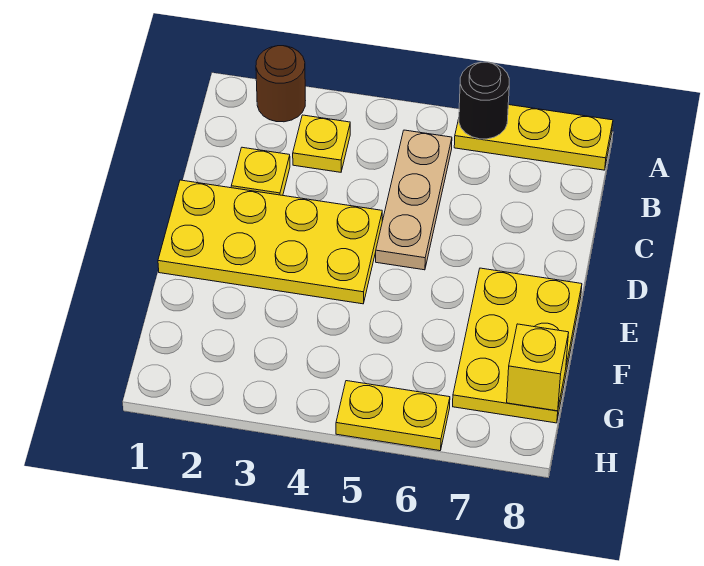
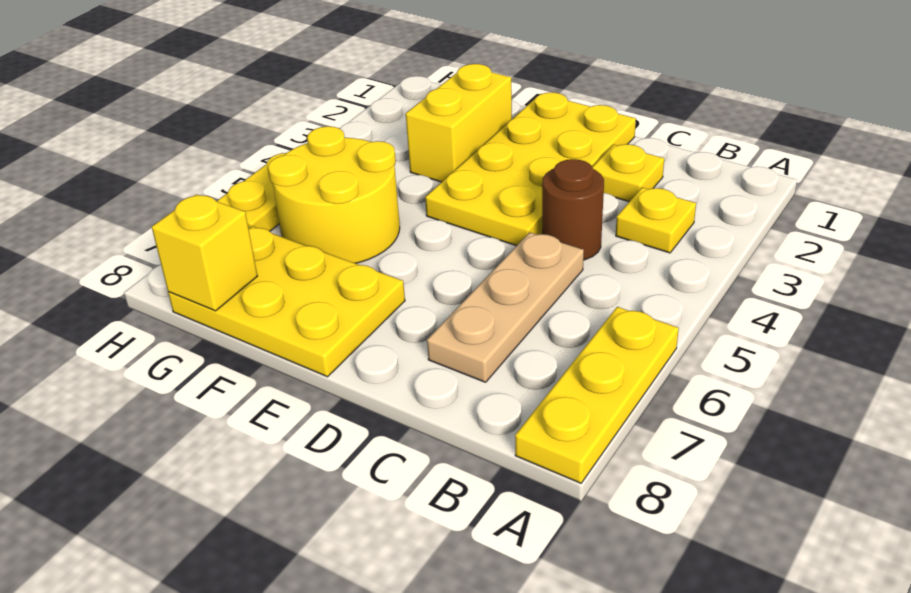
brown round brick A2 level 1 -> brown round brick C4 level 1
black round brick A6 level 2 -> none
tan plate B5:D5 level 1 -> tan plate C5:C7 level 1
none -> yellow brick F2:F3 level 1
none -> yellow round brick F5:G6 level 1

